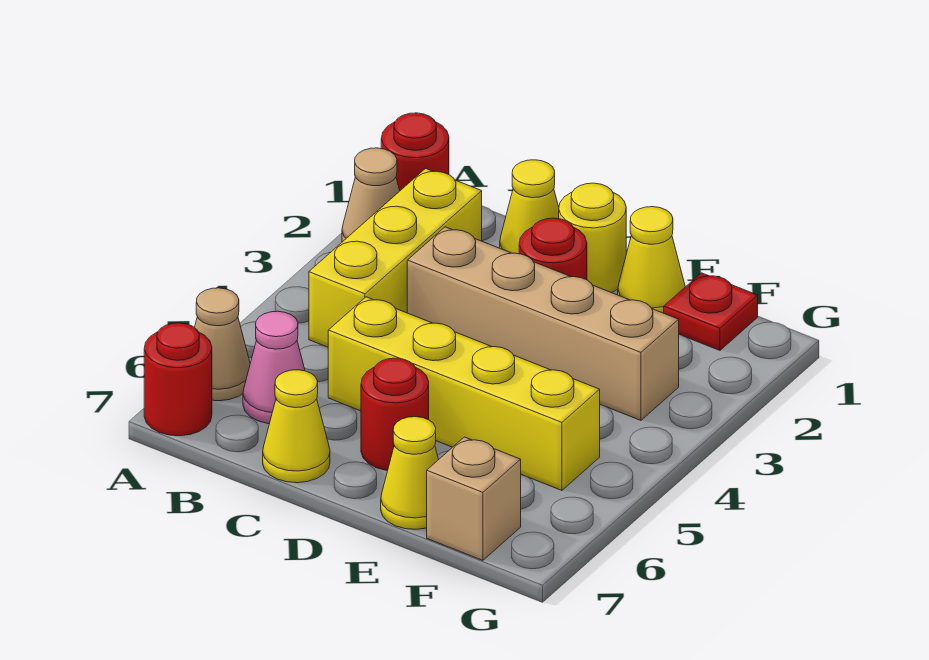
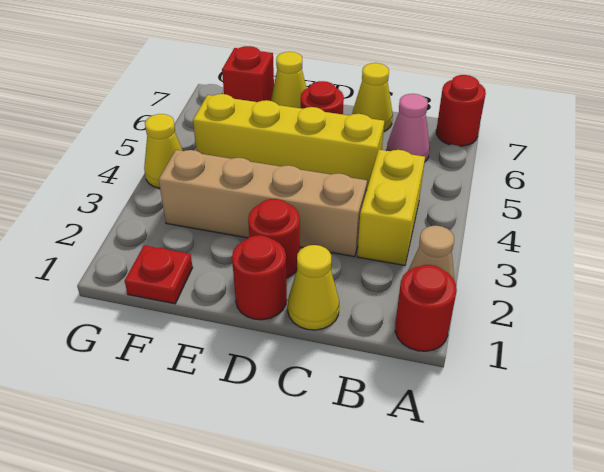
tan cone A6 level 1 -> none
yellow brick B2:B4 level 1 -> yellow brick B3:B4 level 1
yellow round brick D1 level 1 -> red round brick D1 level 1
yellow cone E1 level 1 -> yellow cone G4 level 1
tan brick F7 level 1 -> red brick F7 level 1

